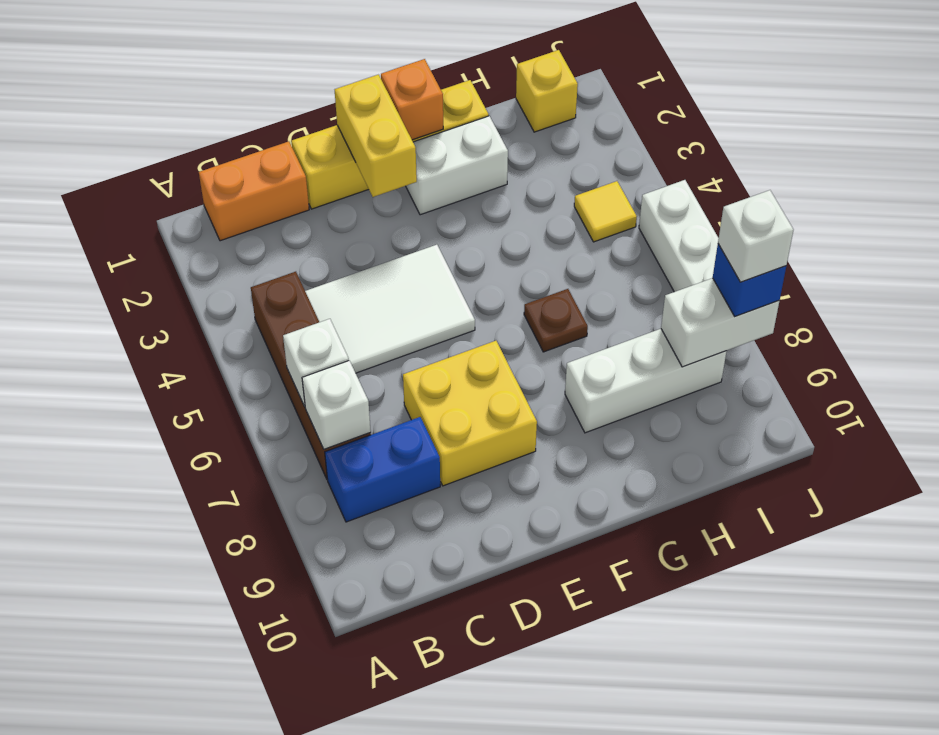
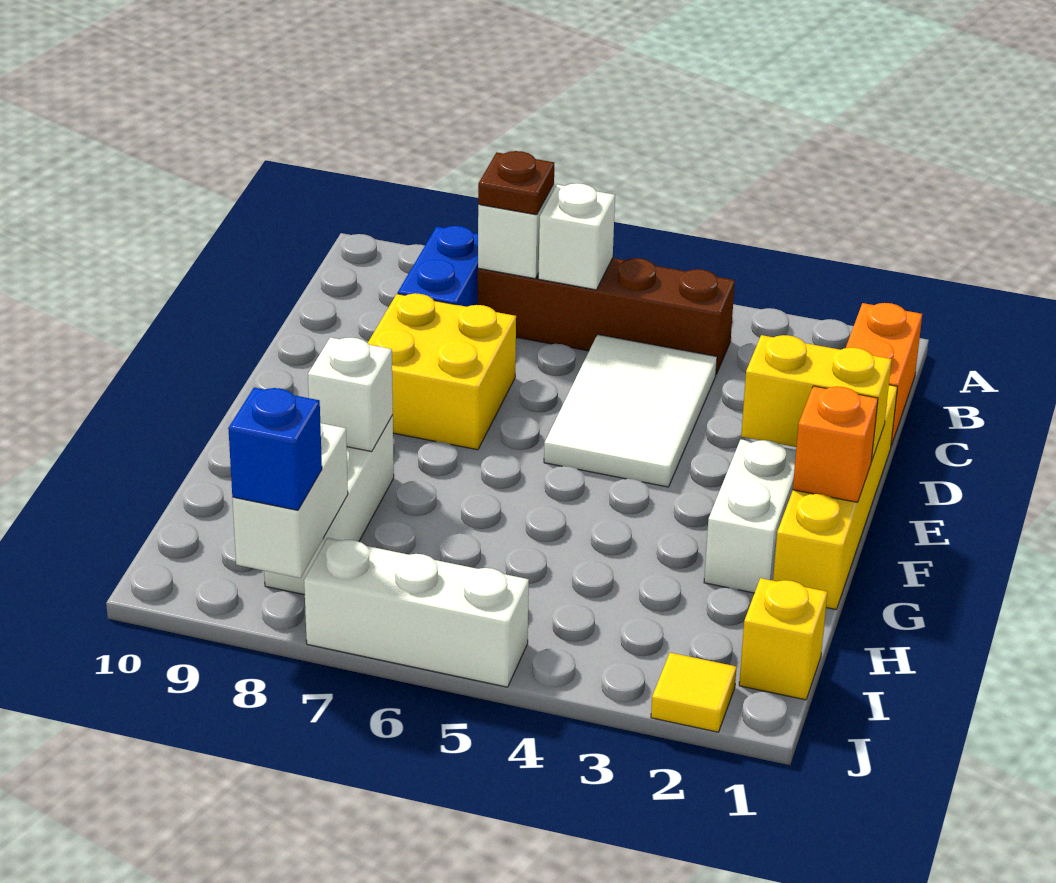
brown plate G6 level 1 -> brown plate B7 level 3
yellow tile I4 level 1 -> yellow tile J2 level 1
white brick J8 level 4 -> white brick G8 level 2

